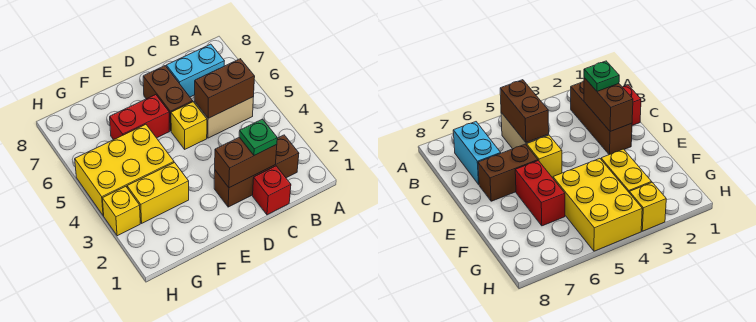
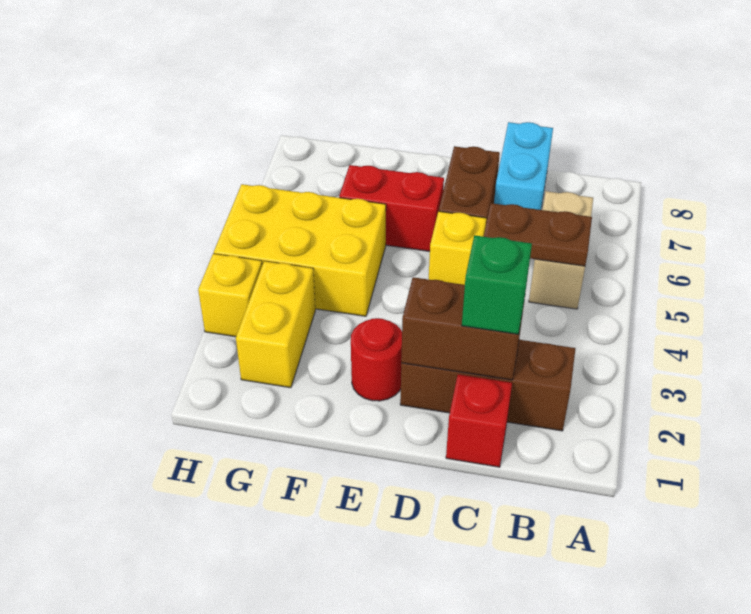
tan brick B5:C5 level 1 -> tan brick B5:B6 level 1
brown brick B5:C5 level 2 -> brown plate B5:C5 level 2
cyan brick B7:C7 level 1 -> cyan brick C7:C8 level 1
green plate C2 level 3 -> green brick C2 level 3
none -> red round brick E2 level 1
yellow brick F3:G3 level 1 -> yellow brick G2:G3 level 1

